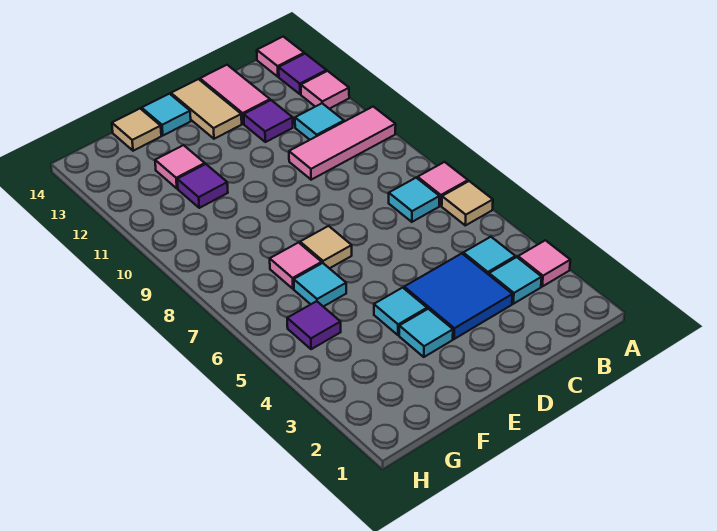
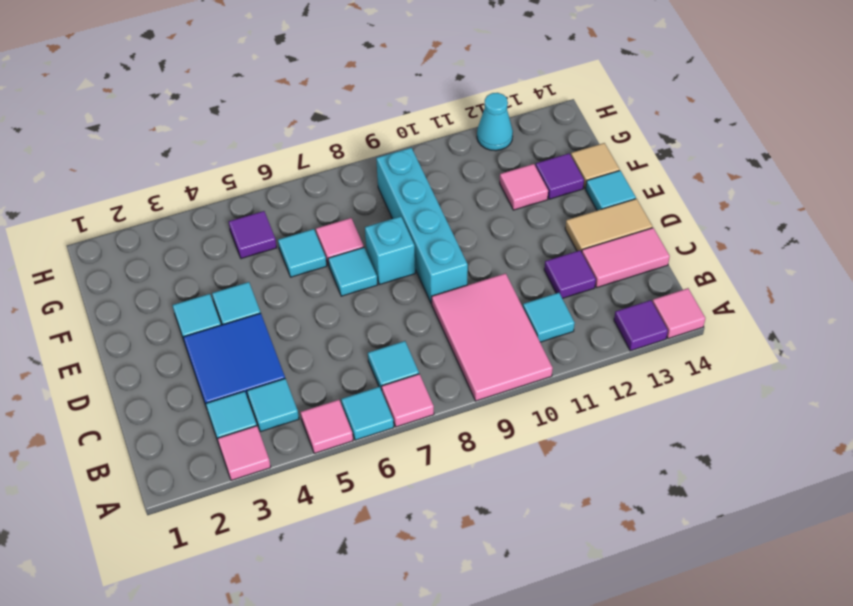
tan tile A6 level 1 -> cyan tile A6 level 1
pink tile A10:C10 level 1 -> pink tile A9:C10 level 1
pink tile A12 level 1 -> pink tile A5 level 1
none -> cyan brick D9:G9 level 1
tan tile E7 level 1 -> cyan tile E7 level 1
none -> cyan brick E8 level 1
purple tile F11 level 1 -> purple tile F13 level 1
none -> cyan cone H12 level 1

